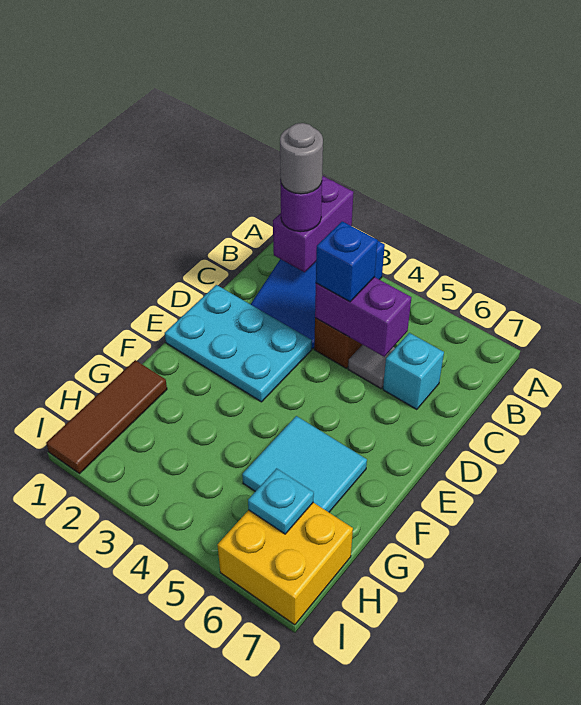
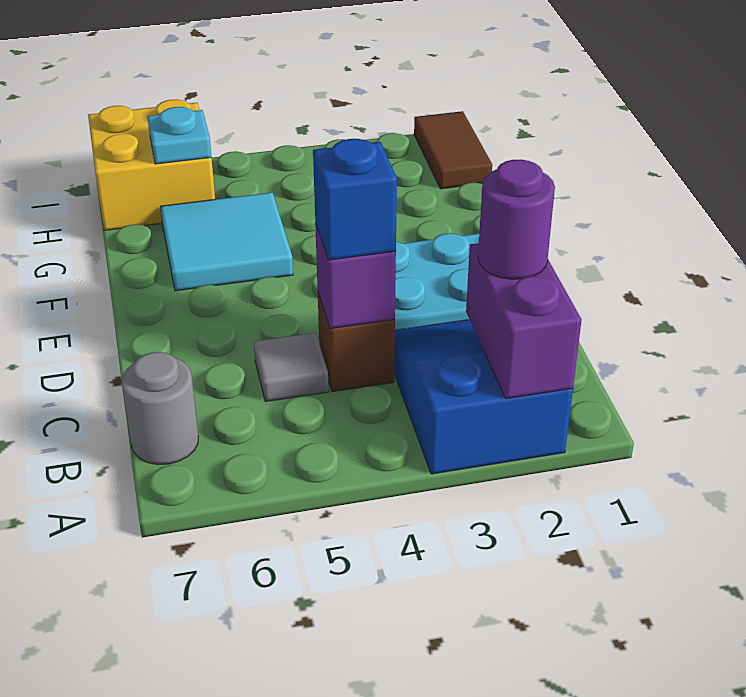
grey round brick B2 level 4 -> grey round brick B7 level 1
purple brick C4:C5 level 2 -> purple brick C4 level 2
cyan brick C6 level 1 -> none
brown tile G1:I1 level 1 -> brown tile H1:I1 level 1

